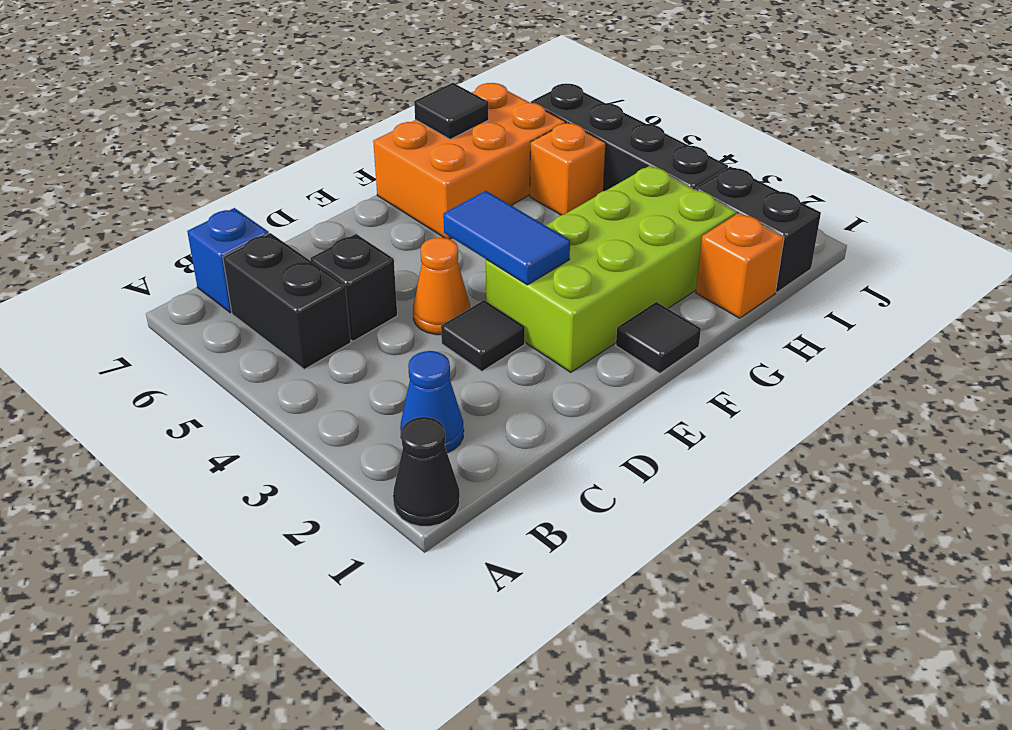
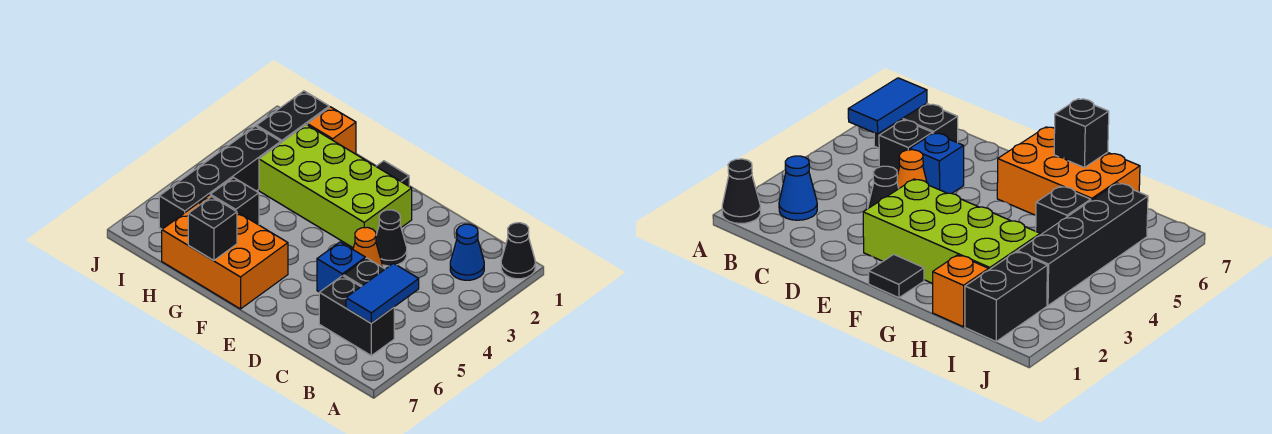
black brick B5:B6 level 1 -> black brick B6:C6 level 1
blue brick B7 level 1 -> blue brick D5 level 1
black tile D3 level 1 -> black cone D3 level 1
blue tile E3:E4 level 2 -> blue tile B5:B6 level 2
black tile G7 level 2 -> black brick G7 level 2
orange brick H5 level 1 -> black brick H5 level 1

